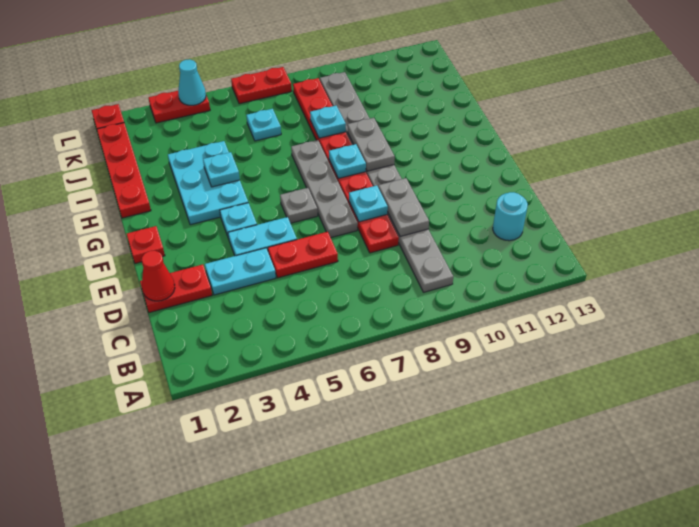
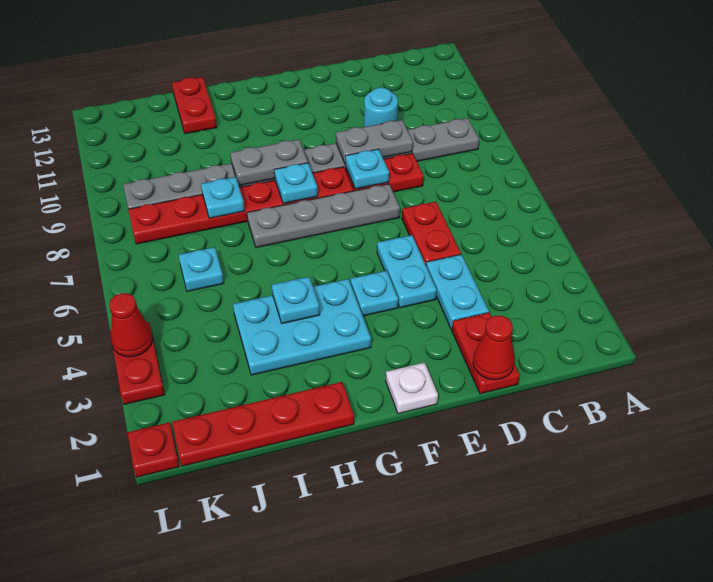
cyan round brick C12 level 1 -> cyan round brick D10 level 1
red plate F1 level 1 -> white plate F1 level 1
grey plate F6 level 1 -> none
cyan cone L4 level 2 -> red cone L4 level 2
red plate L6:L7 level 1 -> red plate I12:I13 level 1

